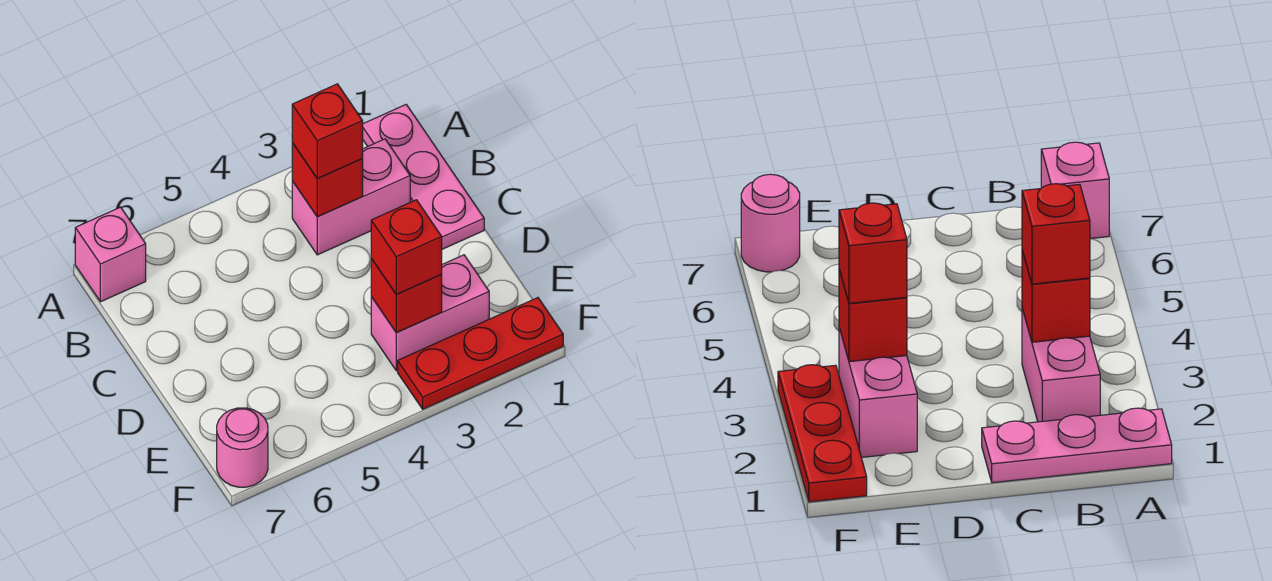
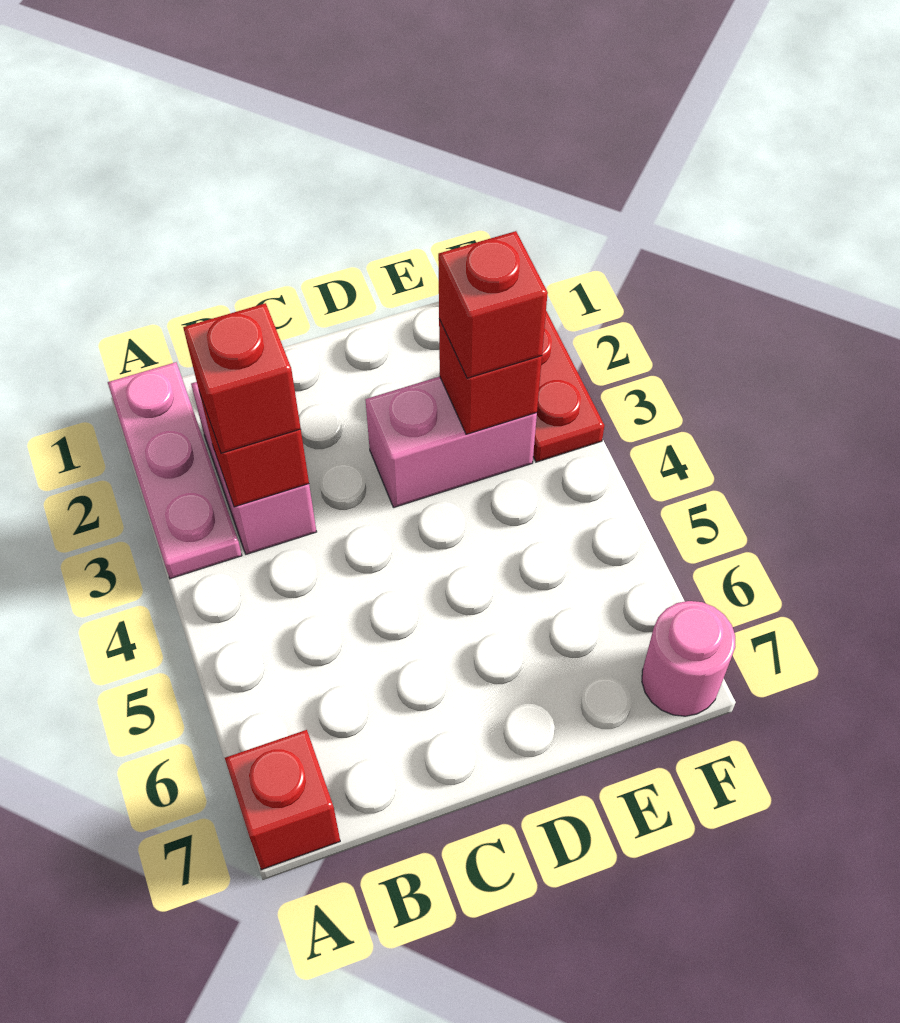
pink plate A1:C1 level 1 -> pink plate A1:A3 level 1
pink brick A7 level 1 -> red brick A7 level 1
pink brick E2:E3 level 1 -> pink brick D3:E3 level 1

